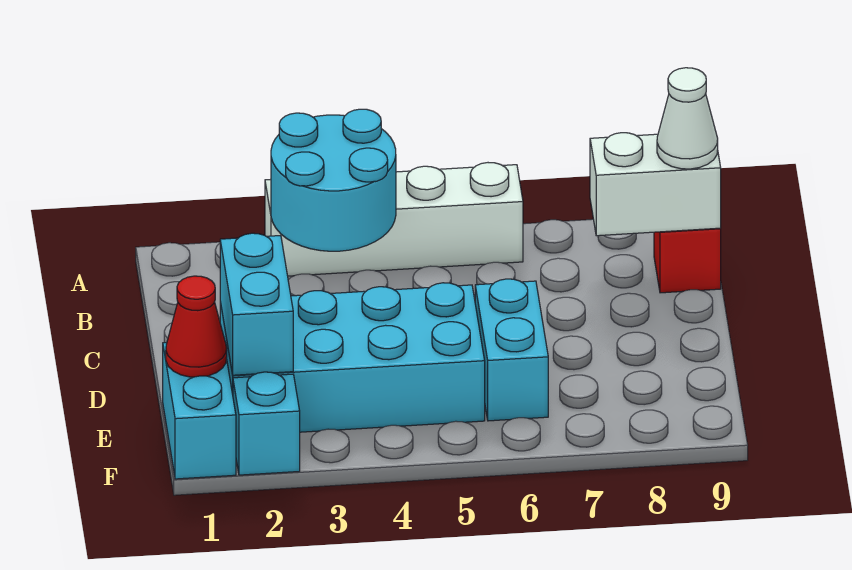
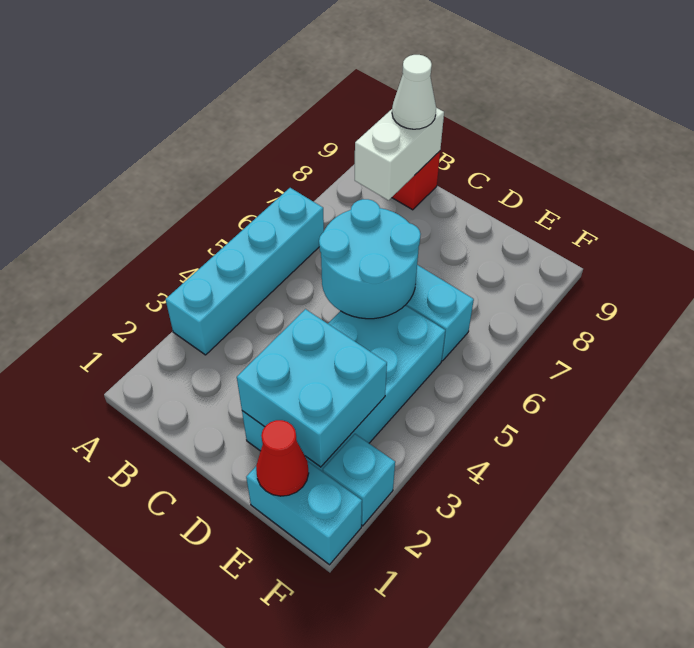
white brick A3:A6 level 1 -> cyan brick A3:A6 level 1
cyan round brick A3:B4 level 2 -> cyan round brick C5:D6 level 2
cyan brick D2:E2 level 2 -> cyan brick D2:E3 level 2

